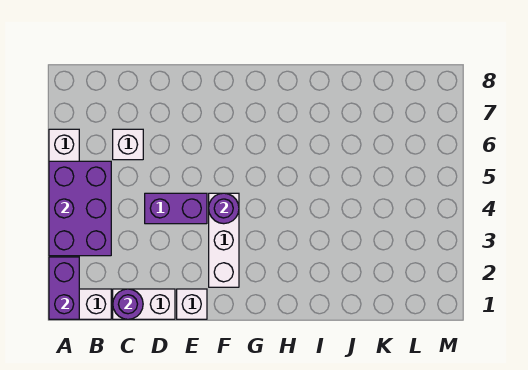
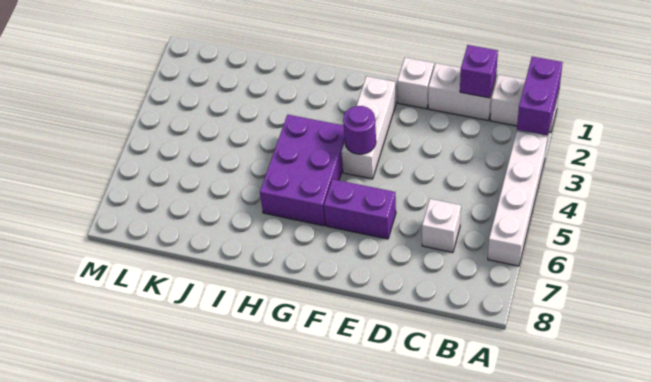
purple brick A3:B5 level 2 -> purple brick G4:H6 level 1
purple round brick C1 level 2 -> purple brick C1 level 2
purple brick D4:E4 level 1 -> purple brick E6:F6 level 1

